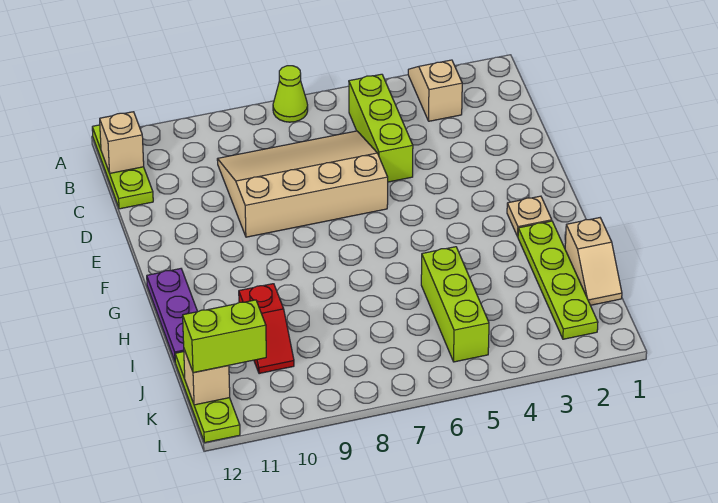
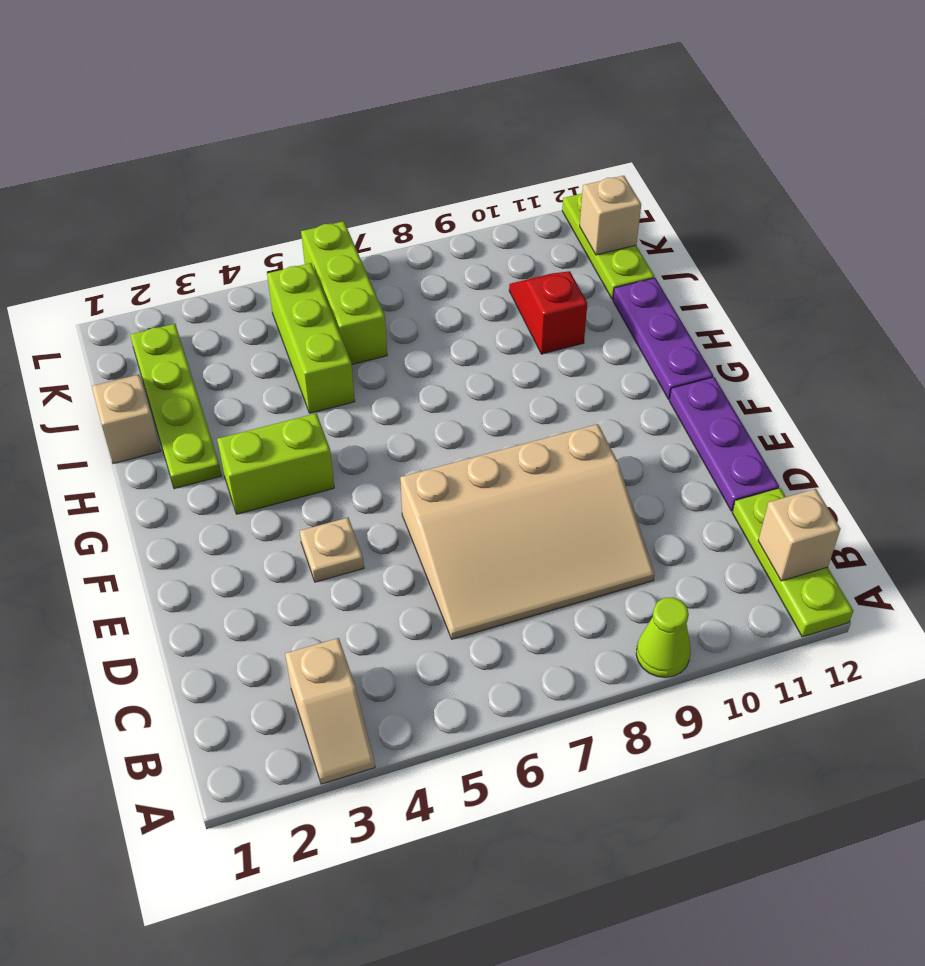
lime cone A7 level 1 -> lime cone A9 level 1
lime brick B5:D5 level 1 -> lime brick J6:L6 level 1
none -> purple plate D12:F12 level 1
tan plate G2 level 1 -> tan plate E4 level 1
lime brick K11:K12 level 3 -> lime brick G3:G4 level 1

